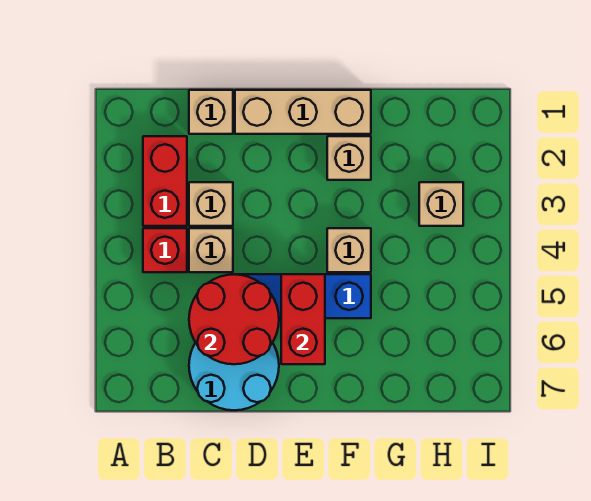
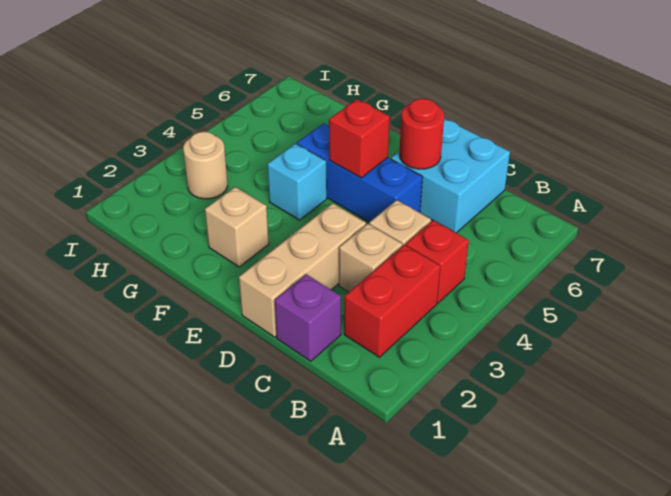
tan brick C1 level 1 -> purple brick C1 level 1
red round brick C5:D6 level 2 -> red round brick D6 level 2
cyan round brick C6:D7 level 1 -> cyan brick C6:D7 level 1
tan brick D1:F1 level 1 -> tan brick D1:D3 level 1
red brick E5:E6 level 2 -> red brick E5 level 2
tan brick F4 level 1 -> cyan brick F4 level 1
tan brick H3 level 1 -> tan round brick H3 level 1

